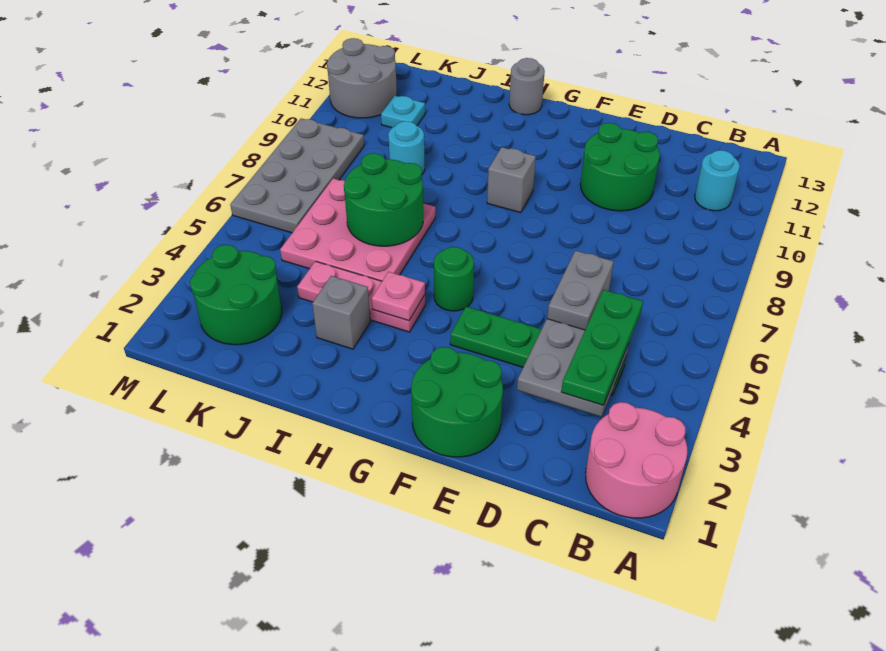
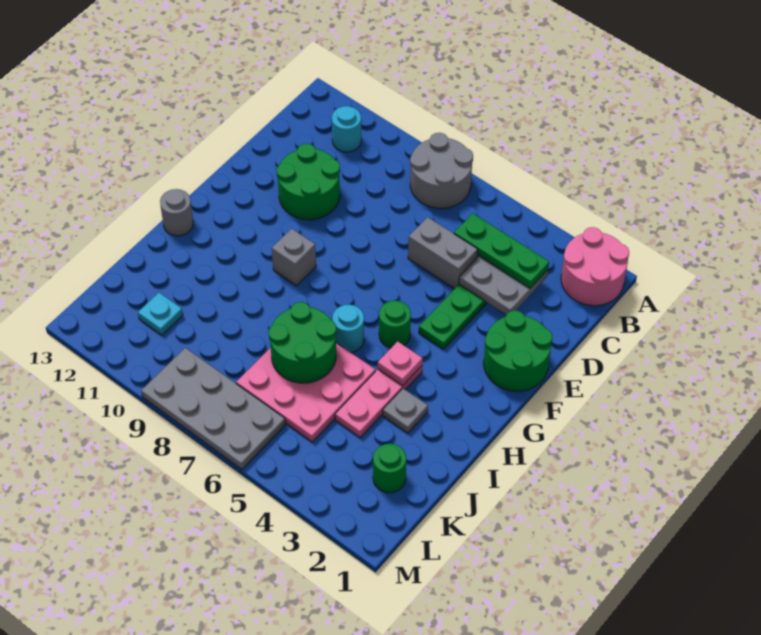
grey brick I3 level 1 -> grey plate I3 level 1
cyan round brick J9 level 1 -> cyan round brick H6 level 1
green round brick K2:L3 level 1 -> green round brick K2 level 1
grey round brick L11:M12 level 1 -> grey round brick A7:B8 level 1

